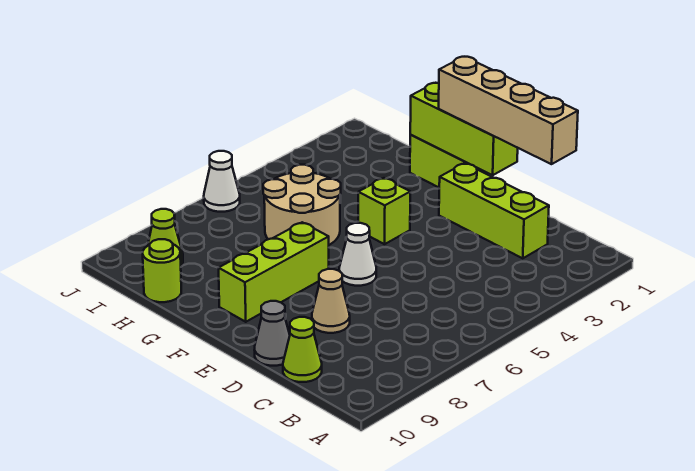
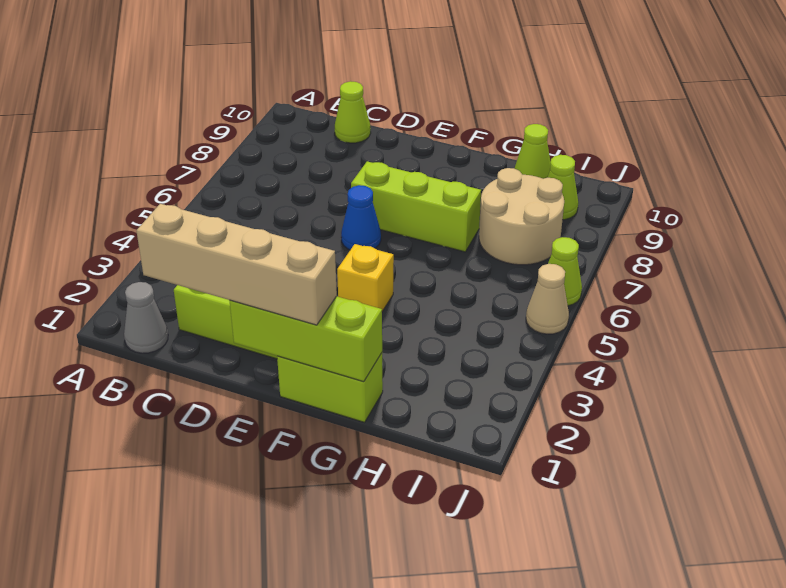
tan cone D8 level 1 -> tan cone J5 level 1
grey cone D10 level 1 -> grey cone B1 level 1
white cone E6 level 1 -> blue cone E6 level 1
lime brick F4 level 1 -> yellow brick F4 level 1
lime brick F7:F9 level 1 -> lime brick E7:G7 level 1
tan round brick G5:H6 level 1 -> tan round brick H7:I8 level 1
lime round brick H10 level 1 -> lime cone H10 level 1
white cone J6 level 1 -> lime cone J6 level 1

